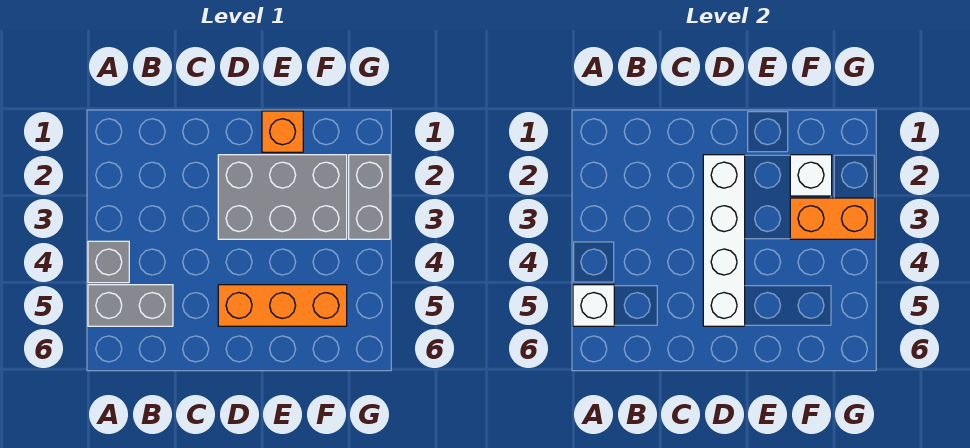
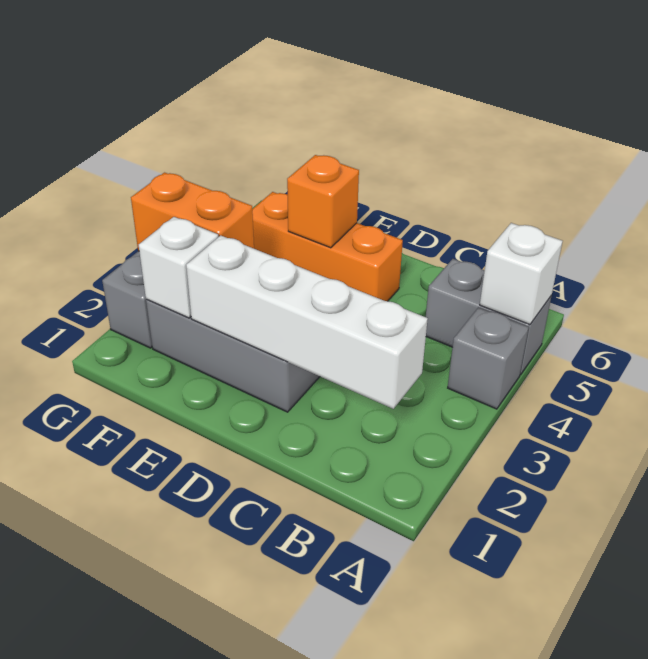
white brick D2:D5 level 2 -> white brick B2:E2 level 2
orange brick E1 level 1 -> orange brick E5 level 2

